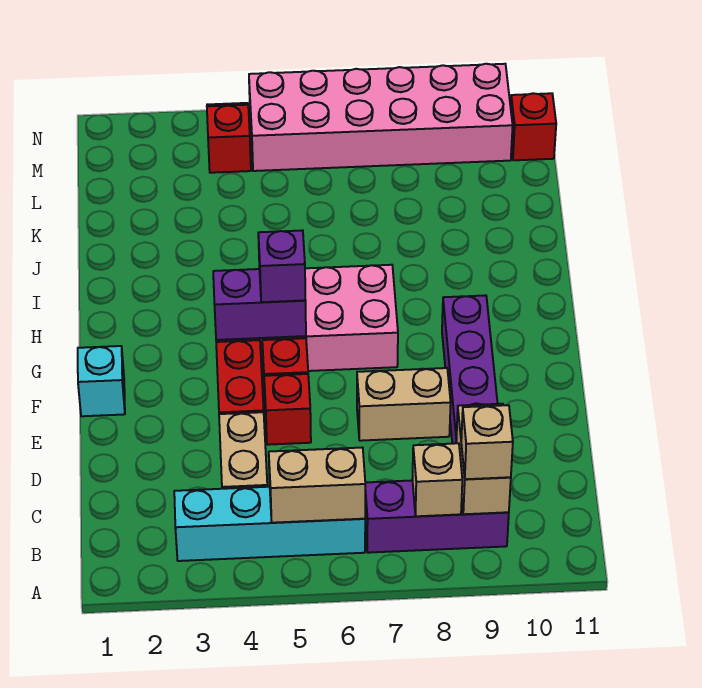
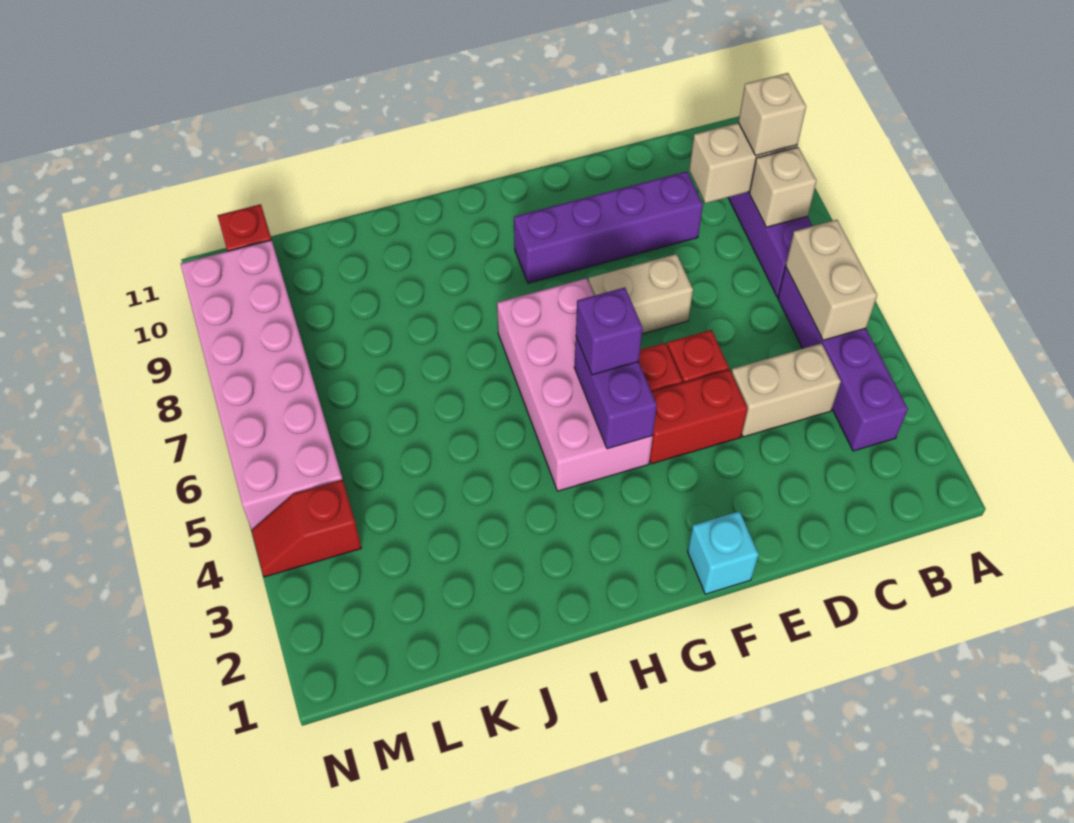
cyan brick B3:B6 level 1 -> purple brick B3:B6 level 1
tan brick E7:E8 level 1 -> tan brick E7:F7 level 1

